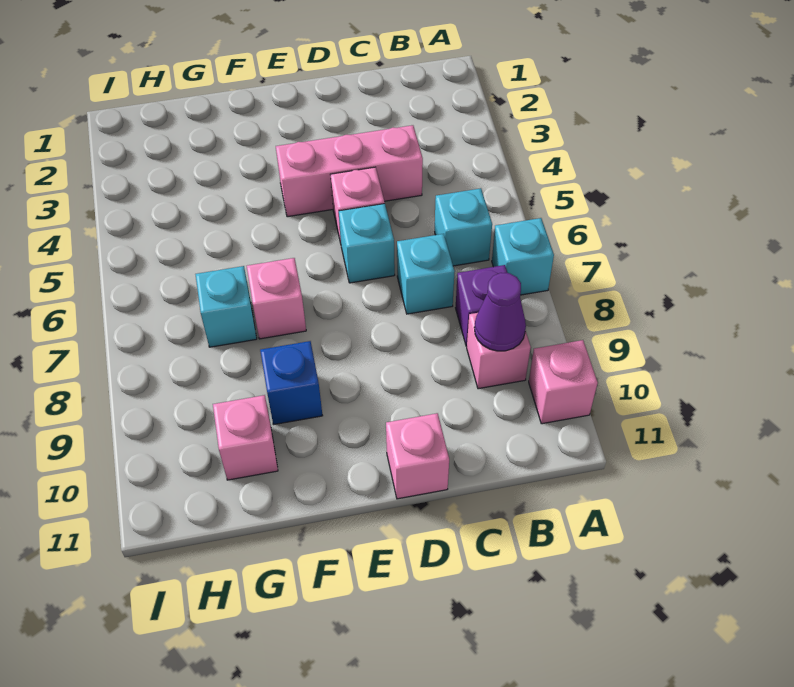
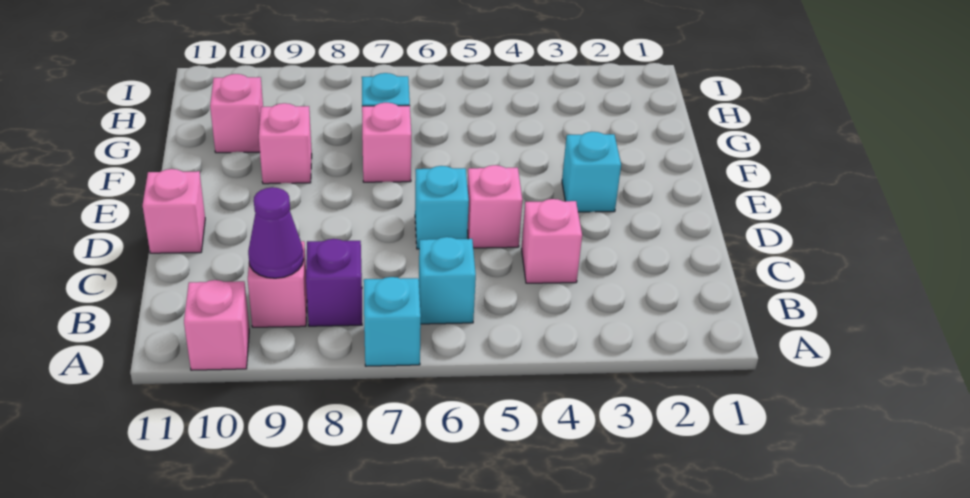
pink brick C4:E4 level 1 -> pink brick C4 level 1
cyan brick C7 level 1 -> cyan brick E3 level 1
blue brick F9 level 1 -> pink brick F9 level 1

